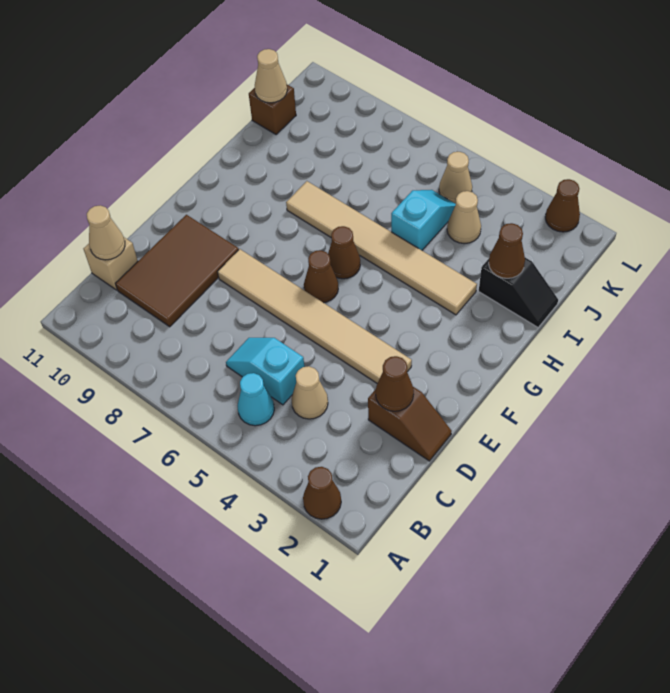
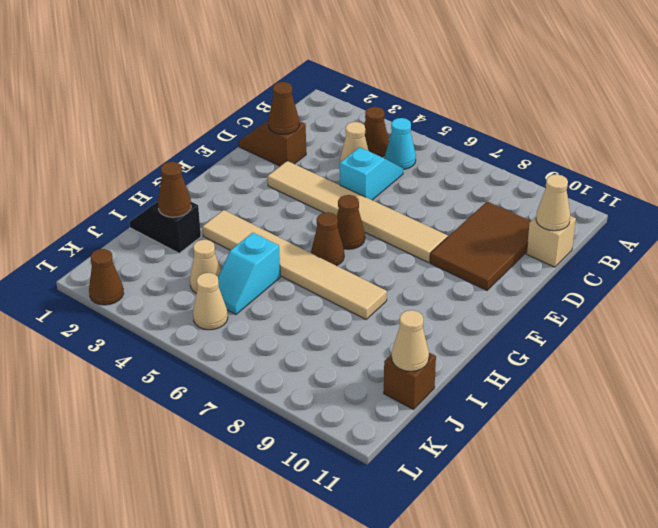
brown cone A2 level 1 -> brown cone B4 level 1
cyan slope C5:C6 level 1 top 5 -> cyan slope C5:D5 level 1 top D

